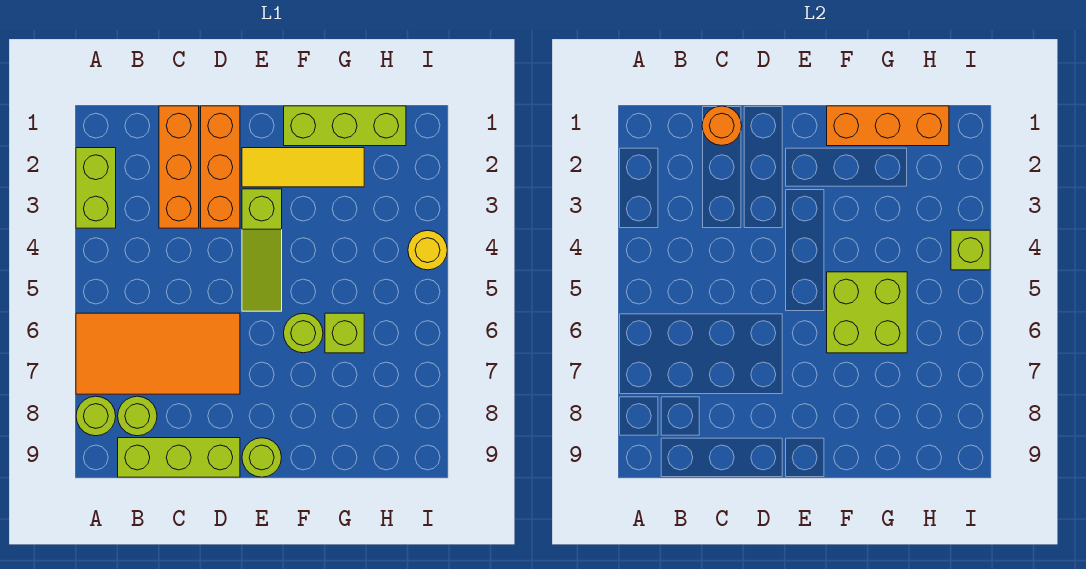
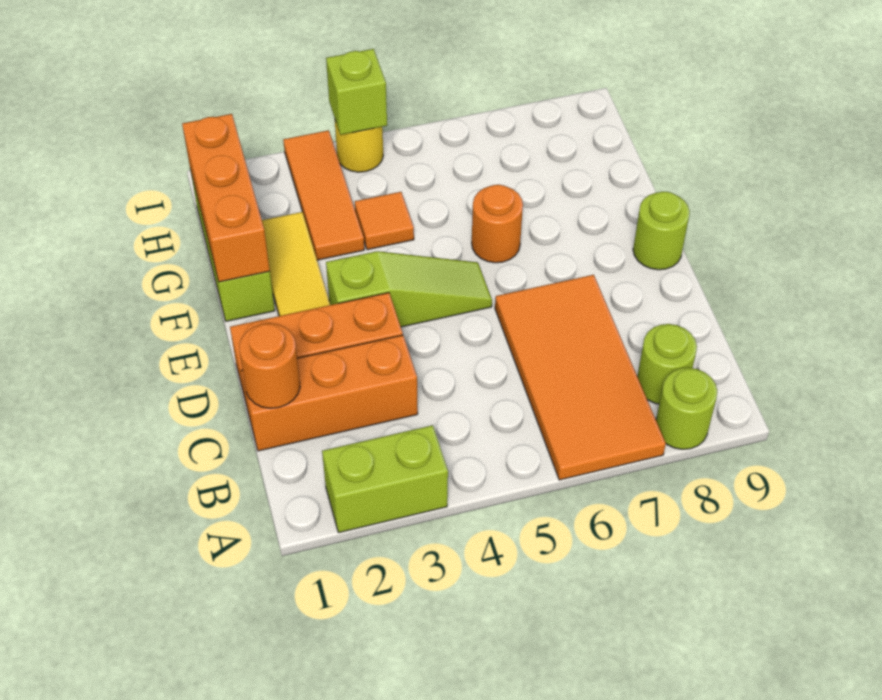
lime brick B9:D9 level 1 -> none
lime brick F5:G6 level 2 -> none
lime round brick F6 level 1 -> orange round brick F6 level 1
none -> orange tile G3:I3 level 1
none -> orange tile G4 level 1
lime brick G6 level 1 -> none

